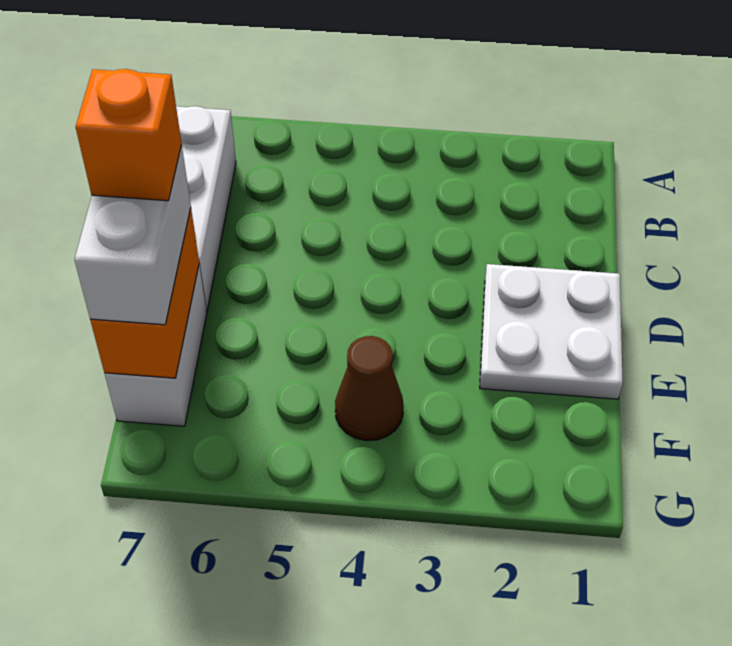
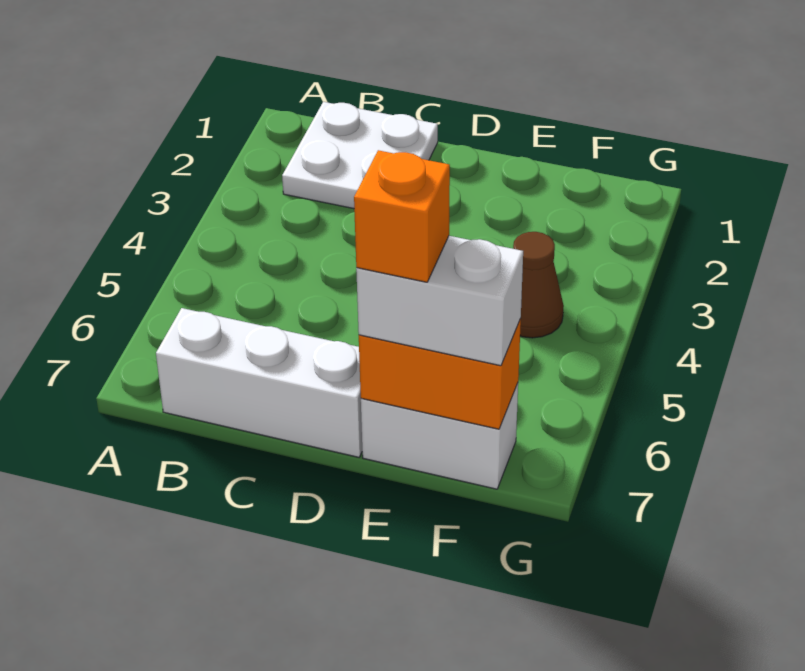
white plate D1:E2 level 1 -> white plate B1:C2 level 1

